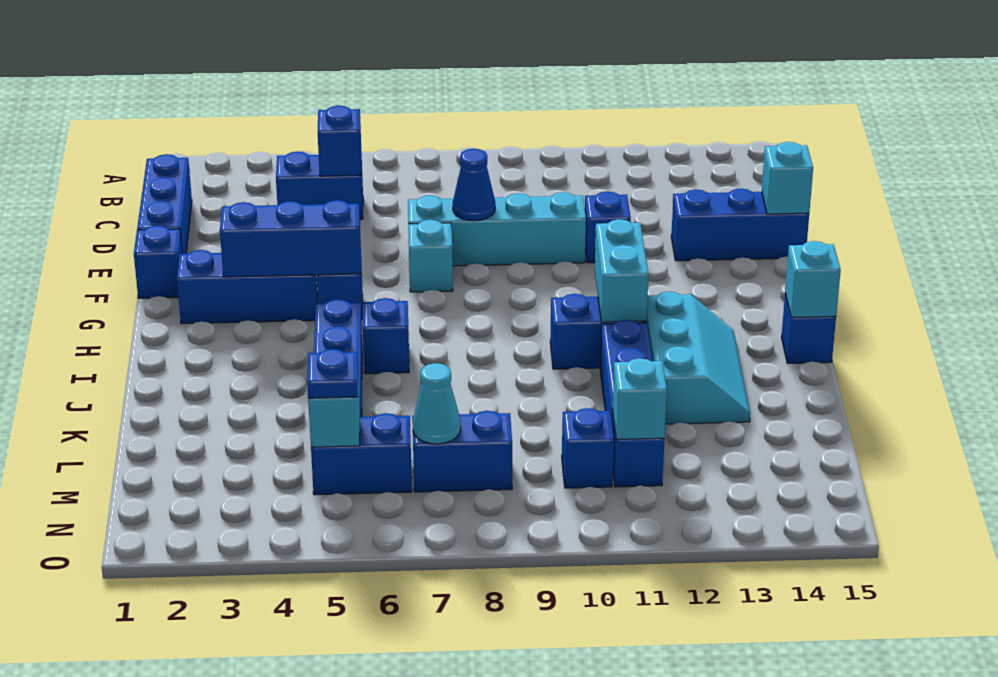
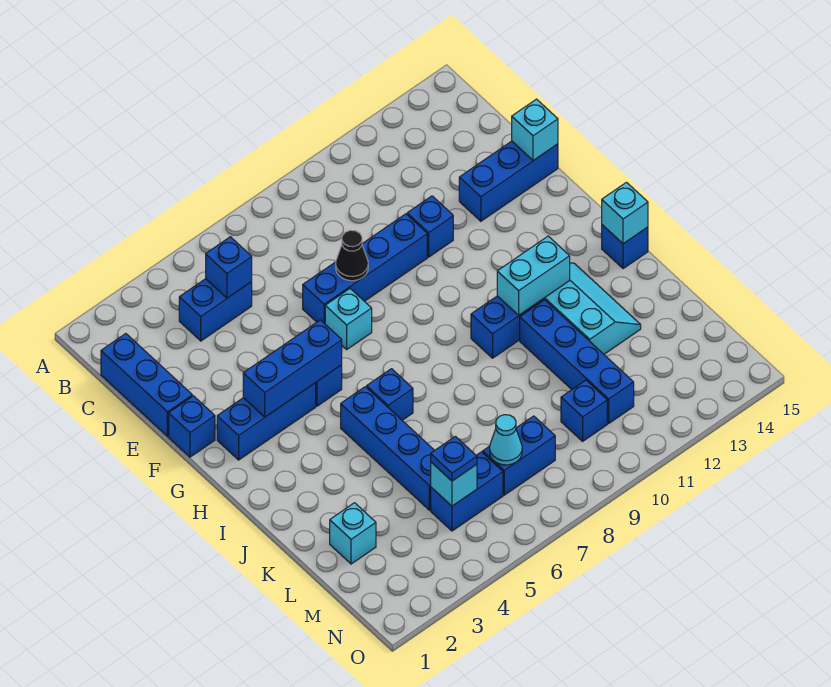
cyan brick E7:E10 level 1 -> blue brick E7:E10 level 1
blue cone E8 level 2 -> black cone E8 level 2
cyan brick H11:I11 level 2 -> cyan brick I11:I12 level 2
cyan brick M11 level 2 -> cyan brick L2 level 1

